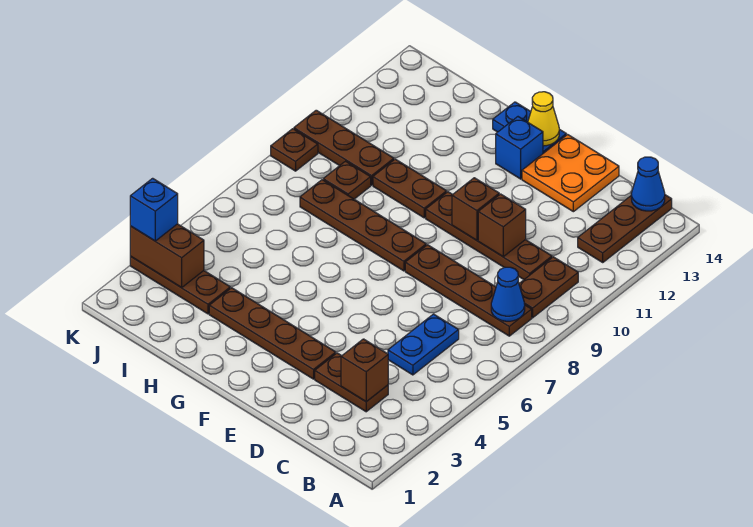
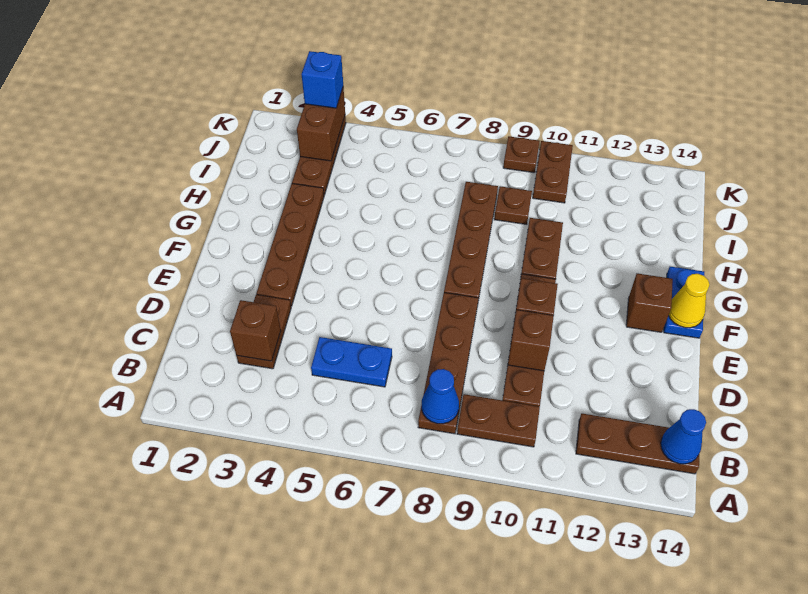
orange plate D13:E14 level 1 -> none
blue brick F13 level 1 -> brown brick F13 level 1
brown plate I10:K10 level 1 -> brown plate J10:K10 level 1

